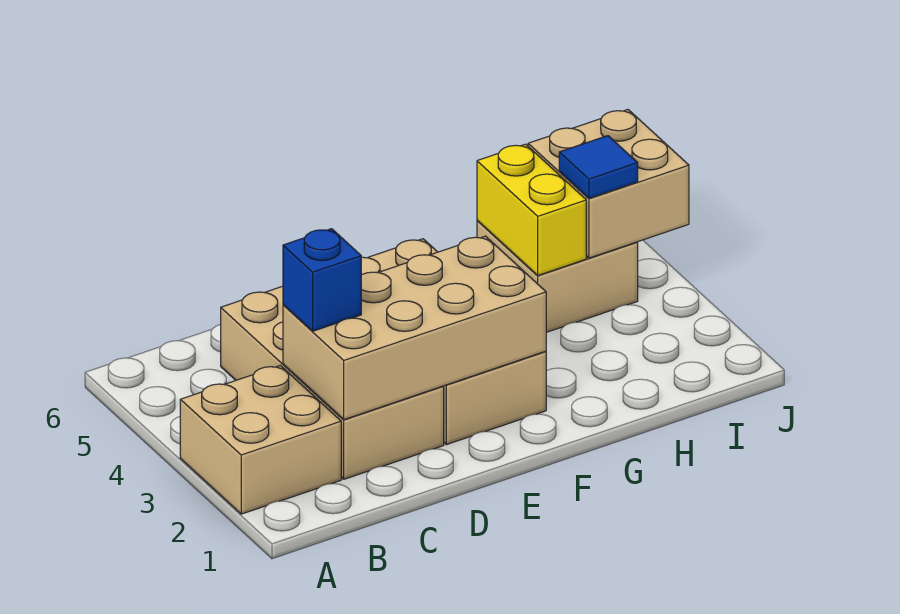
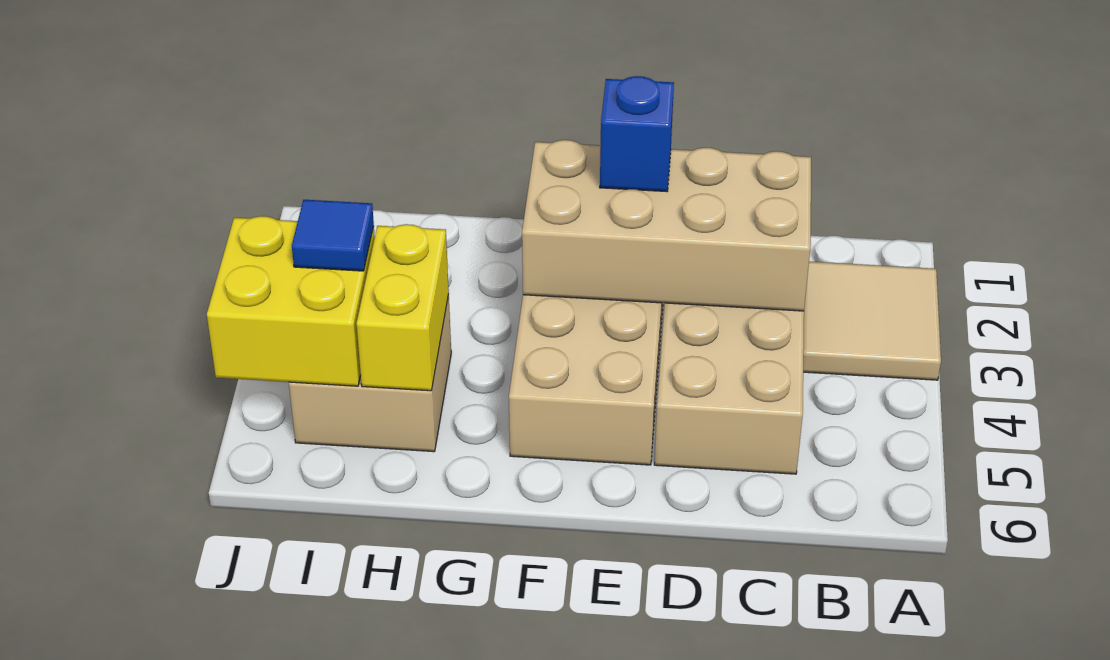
tan brick A2:B3 level 1 -> tan tile A2:B3 level 1
blue brick C3 level 3 -> blue brick E2 level 3
tan brick I4:J5 level 2 -> yellow brick I4:J5 level 2

